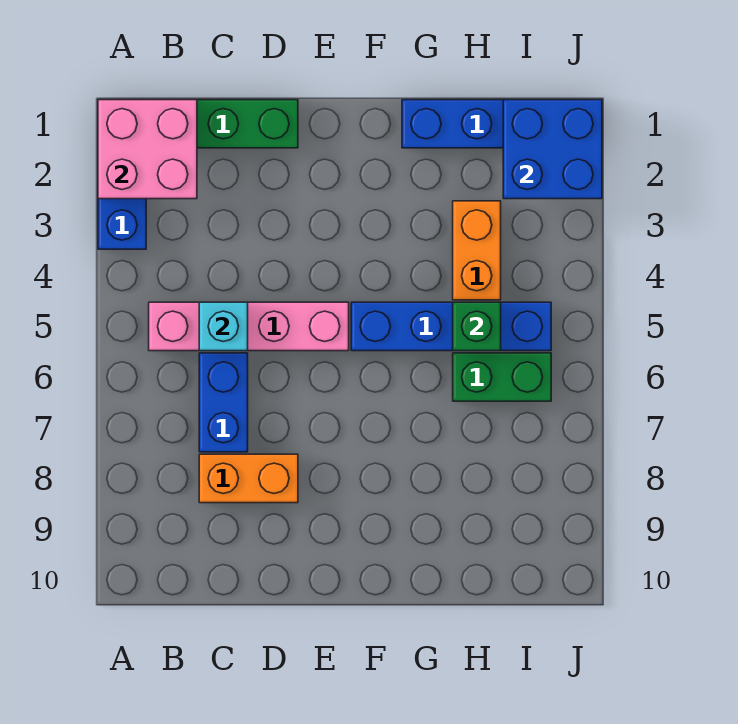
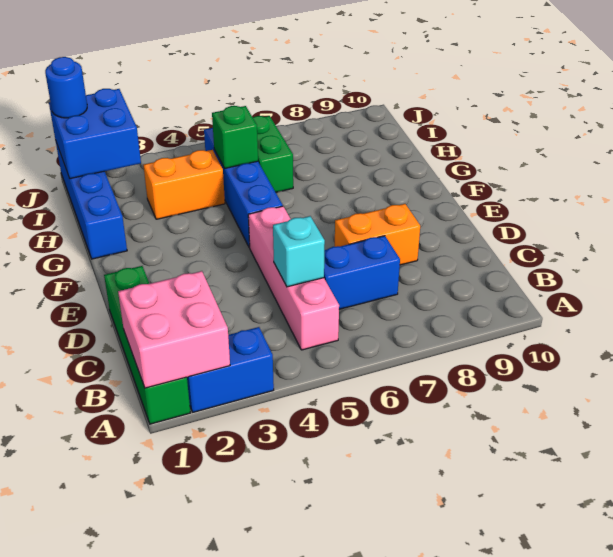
orange brick C8:D8 level 1 -> orange brick D7:D8 level 1
none -> blue round brick J1 level 3

